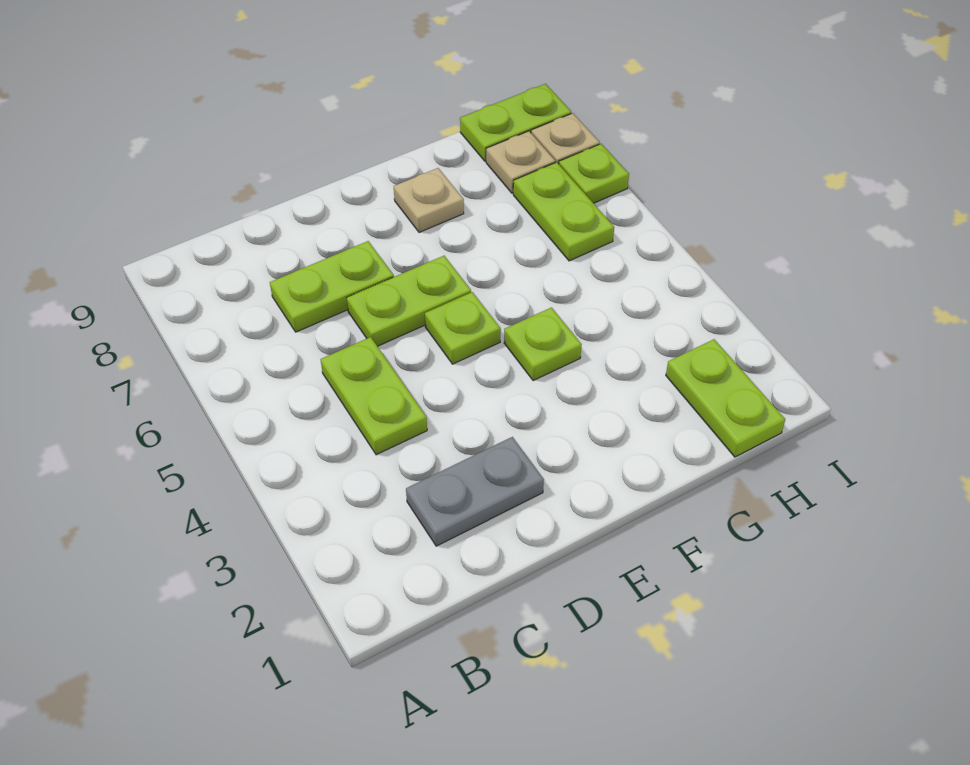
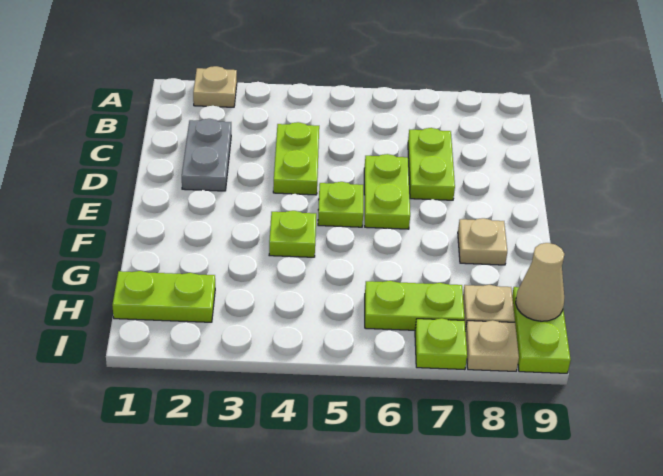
none -> tan plate A2 level 1
lime plate C4:C5 level 1 -> lime plate C4:D4 level 1
none -> tan cone H9 level 2

